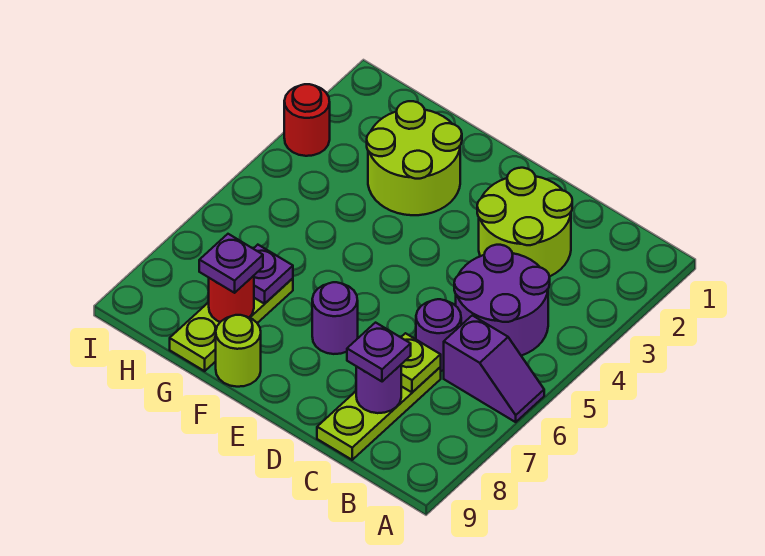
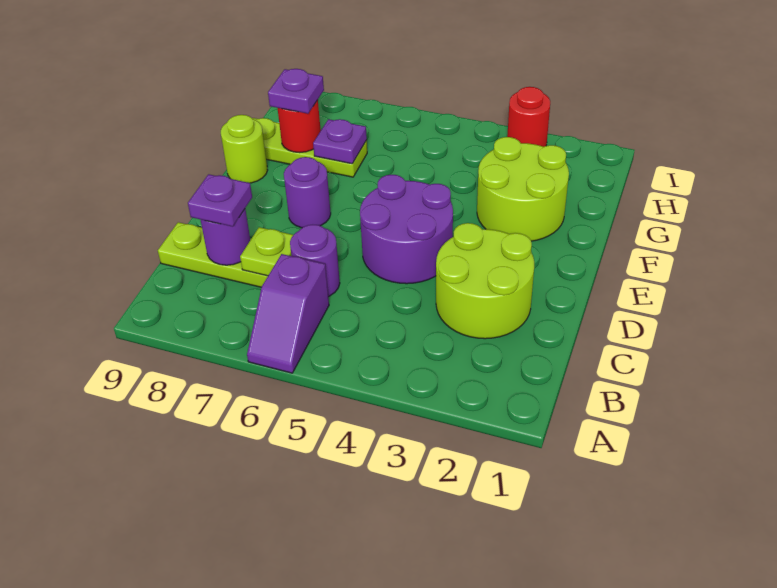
purple round brick B4:C5 level 1 -> purple round brick D4:E5 level 1

